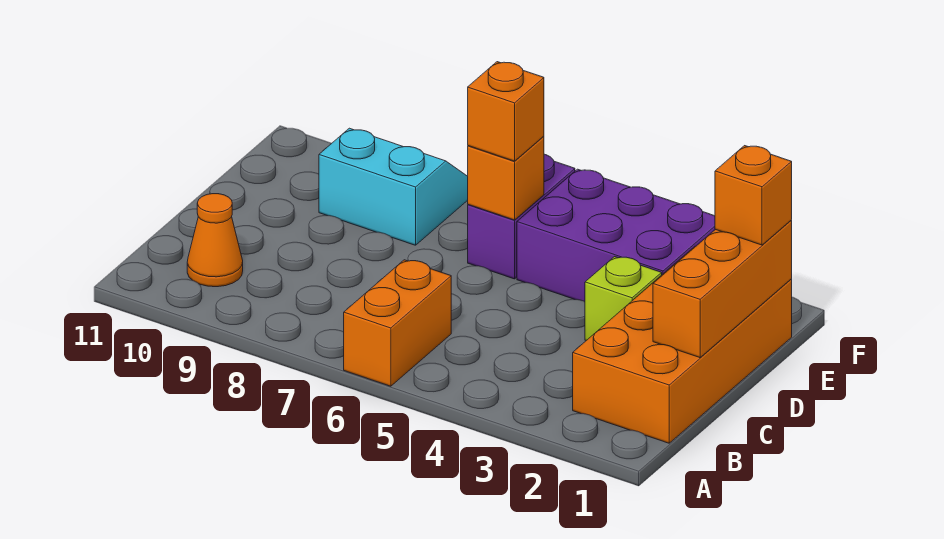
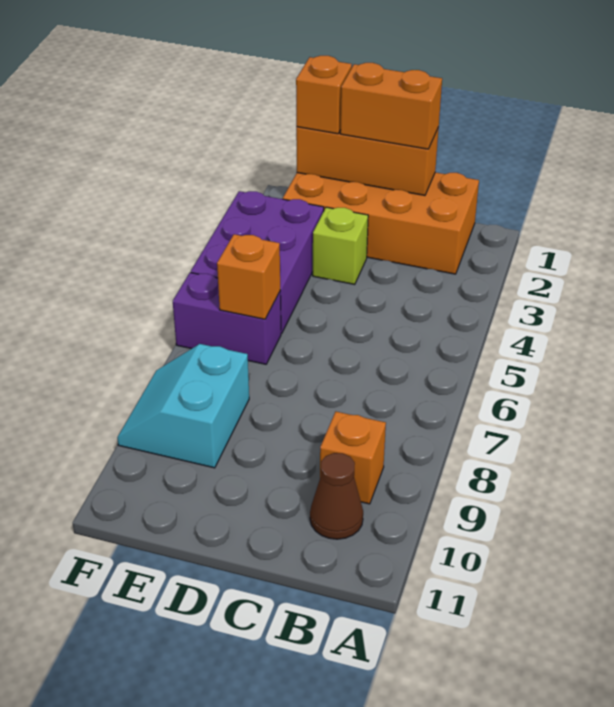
orange brick A6:B6 level 1 -> orange brick C1:D1 level 3
orange cone B10 level 1 -> brown cone B10 level 1
orange brick E6 level 3 -> orange brick B9 level 1

